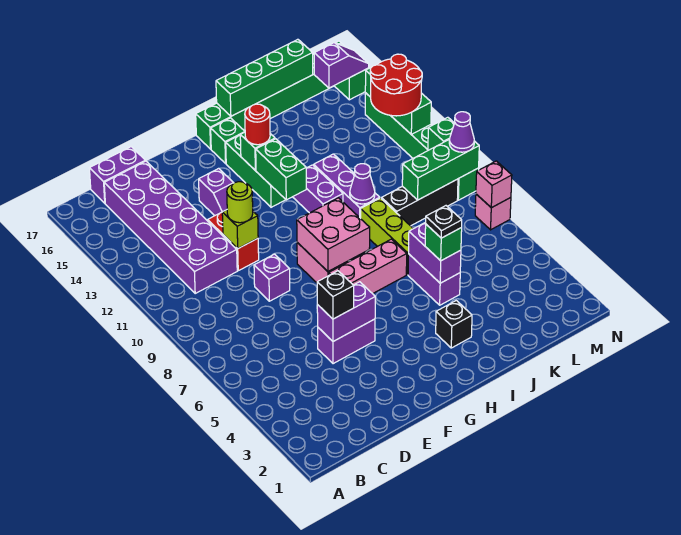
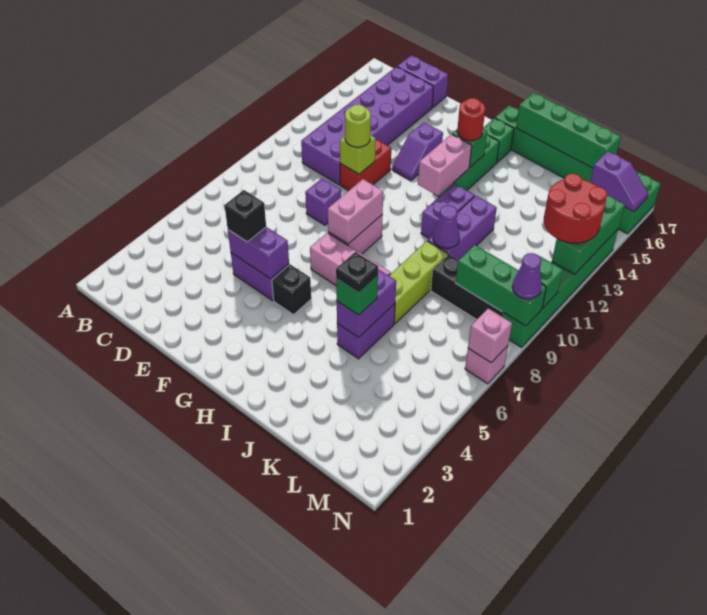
pink brick G8:H9 level 2 -> pink brick G8:G9 level 2
green brick H12:H13 level 2 -> pink brick H12:H13 level 2
black brick I3 level 1 -> black brick G5 level 1

